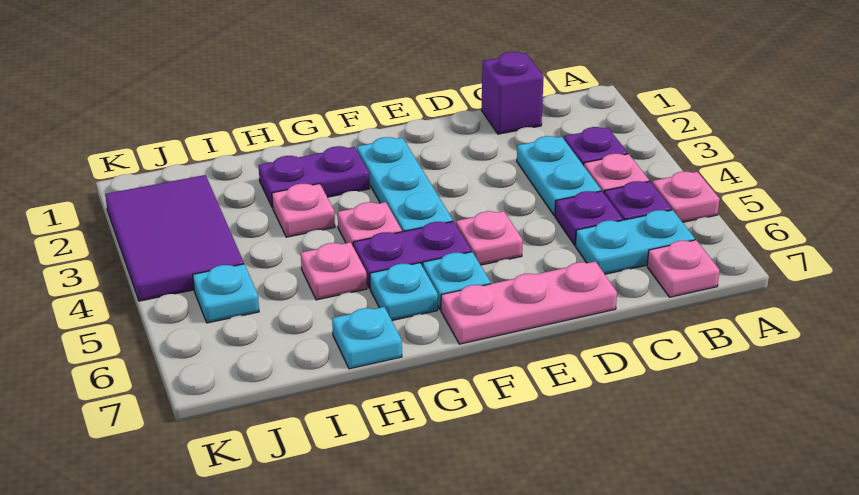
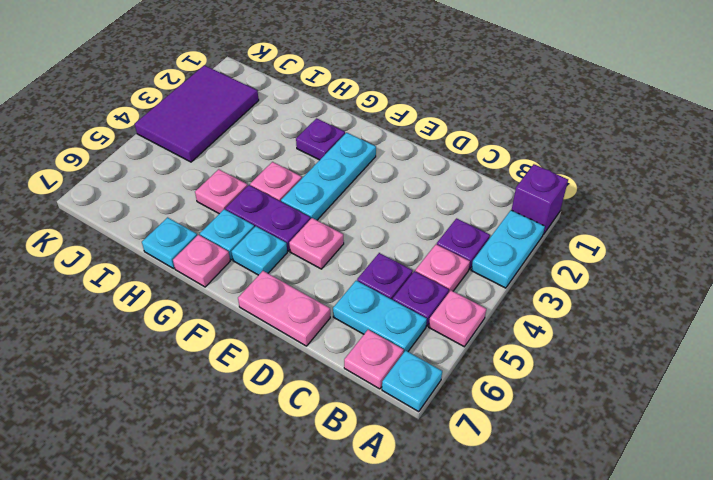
purple brick C1 level 1 -> purple brick A1 level 1
cyan plate C3:C4 level 1 -> cyan plate A2:A3 level 1
pink plate D7:F7 level 1 -> pink plate D7:E7 level 1
purple plate G2:H2 level 1 -> purple plate G2 level 1
pink plate H3 level 1 -> pink plate G7 level 1
cyan plate J5 level 1 -> cyan plate A7 level 1

